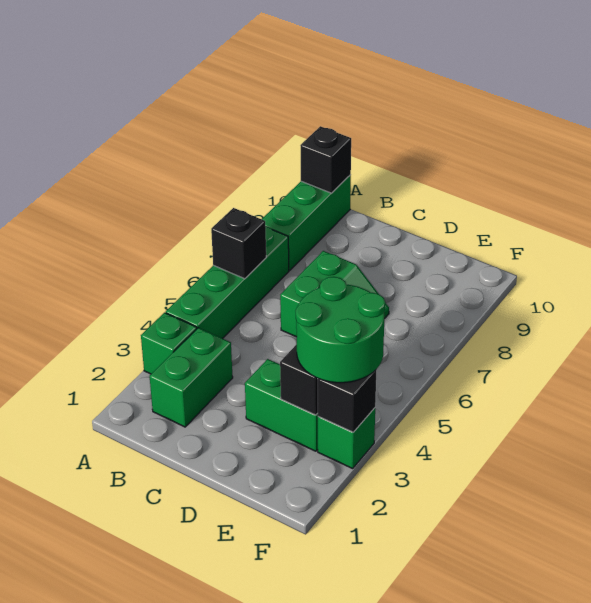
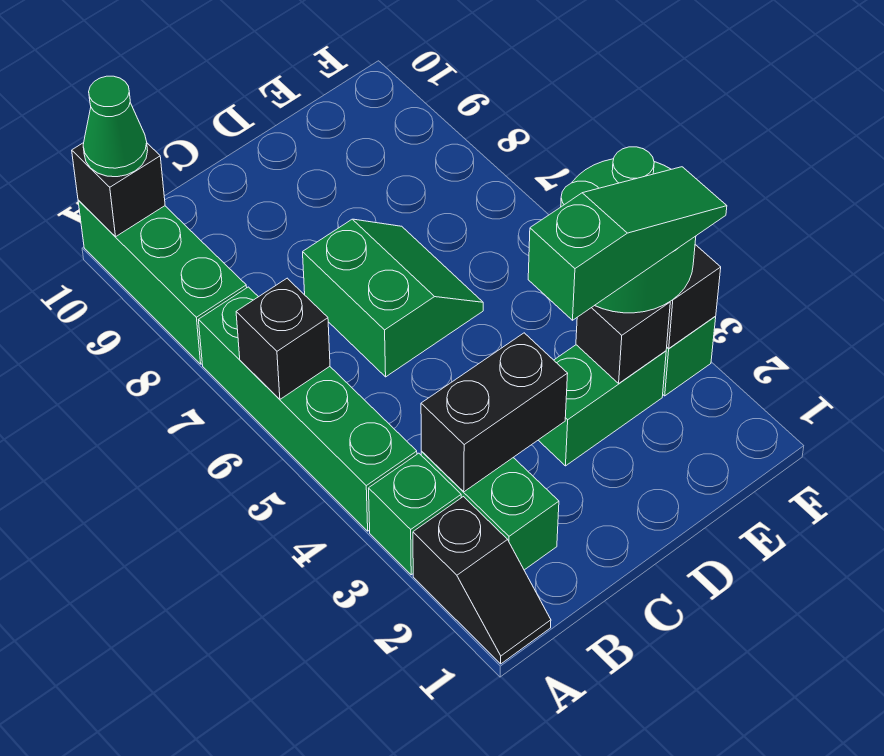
none -> black slope A1:A2 level 1 top 2
none -> green cone A10 level 3
none -> black brick B3:C3 level 2
none -> green slope D3:F3 level 4 top D

